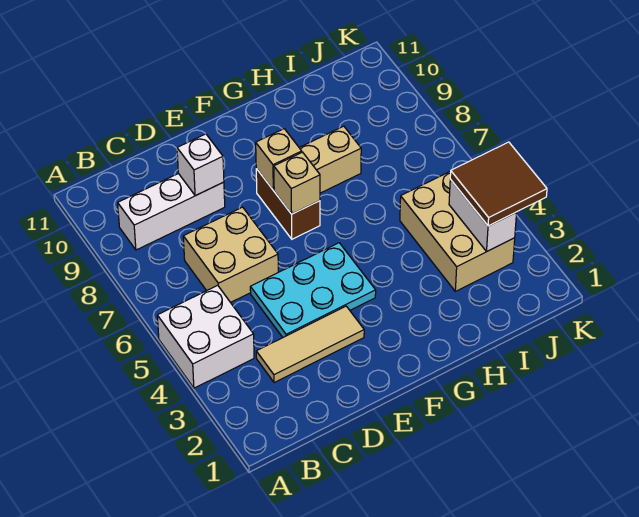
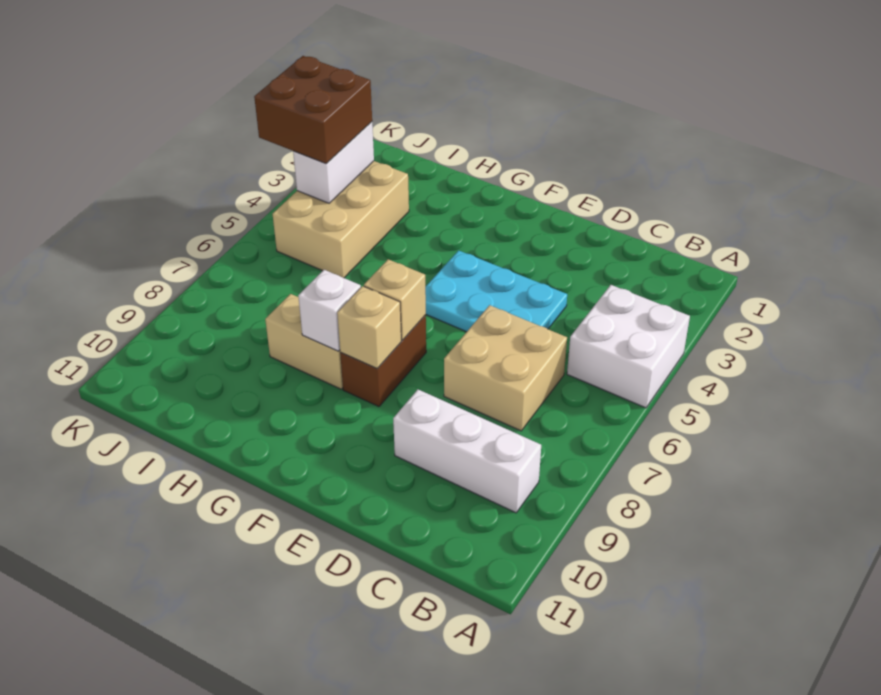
tan tile C3:E3 level 1 -> none
white brick D9 level 2 -> white brick G8 level 2
brown tile J3:K4 level 3 -> brown brick J3:K4 level 3

